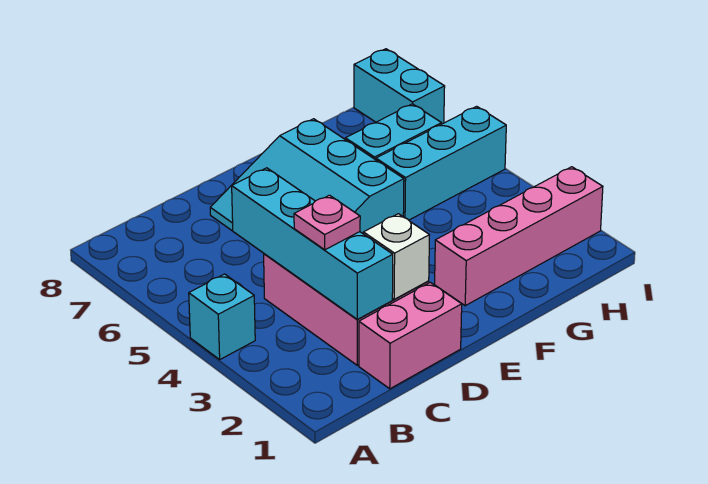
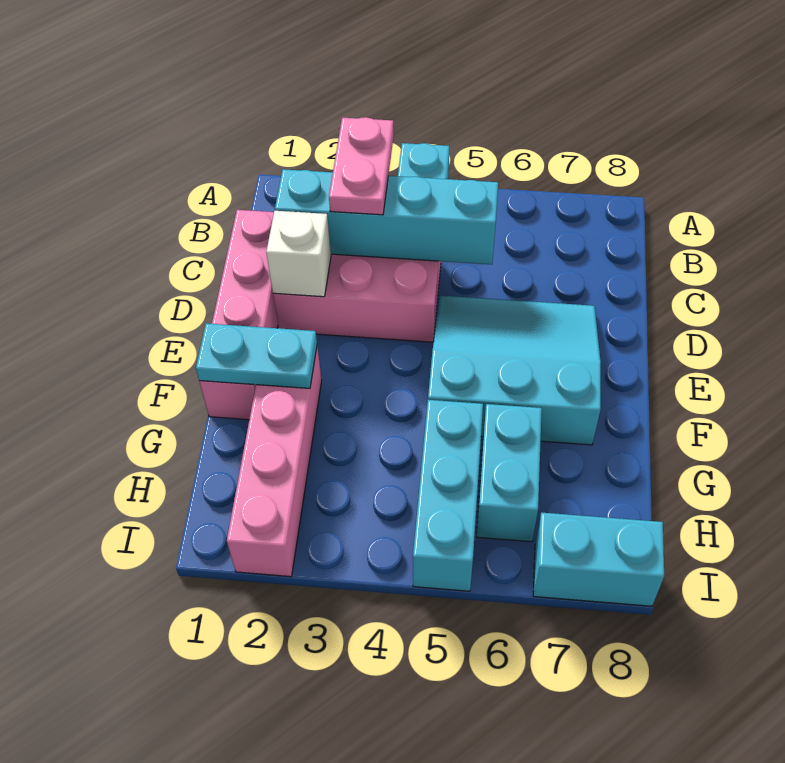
pink brick C1:D1 level 1 -> pink brick C1:F1 level 1
pink plate C3 level 3 -> pink plate B3:C3 level 3
none -> cyan plate F1:F2 level 2

